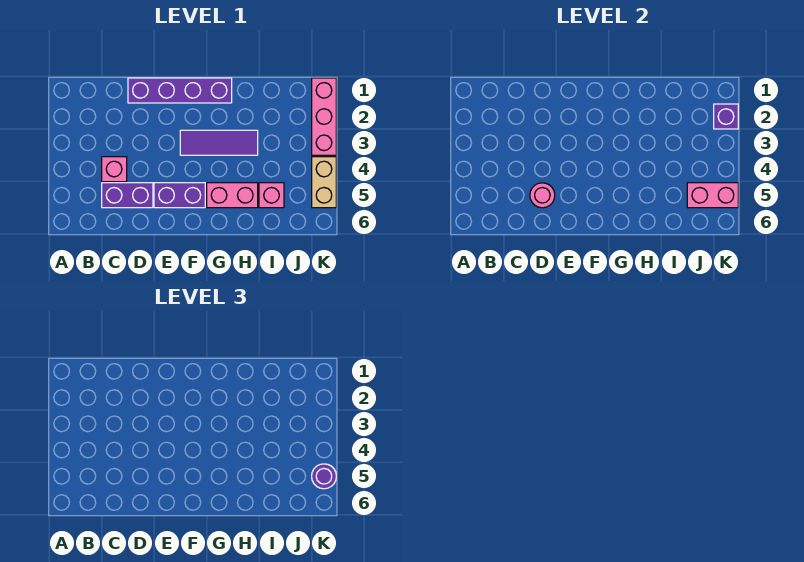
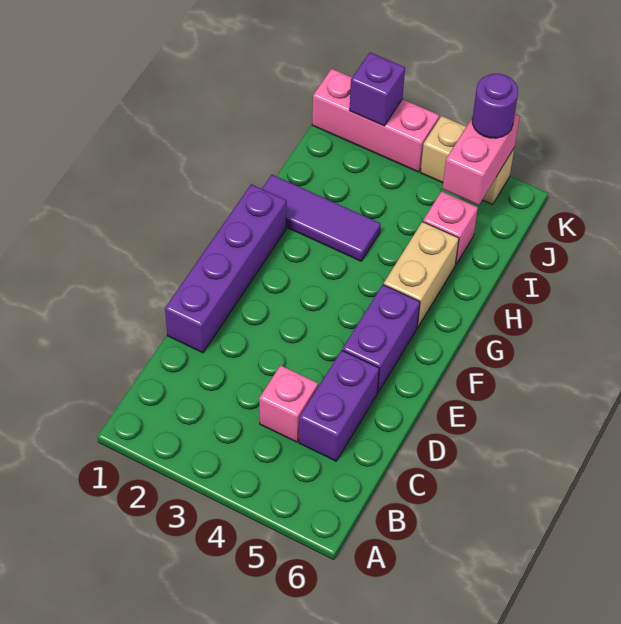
pink round brick D5 level 2 -> none
purple tile F3:H3 level 1 -> purple tile H1:H3 level 1
pink brick G5:H5 level 1 -> tan brick G5:H5 level 1

